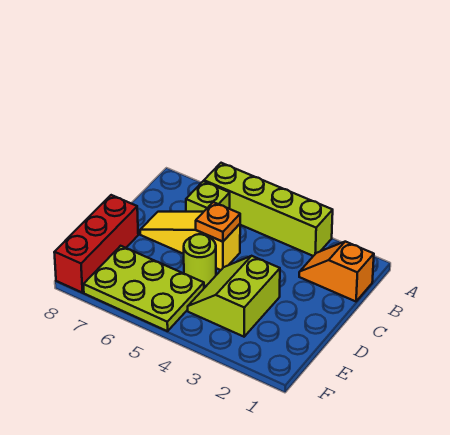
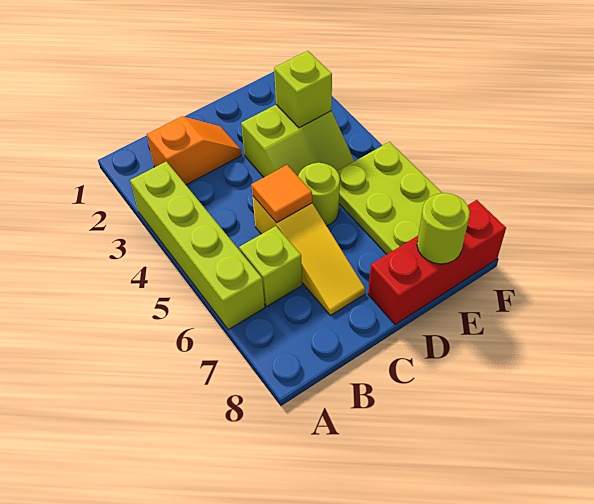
orange slope B1:B2 level 1 top 1 -> orange slope B2:C2 level 1 top B
orange plate C5 level 2 -> orange tile C5 level 2
none -> lime brick E3 level 2
none -> lime round brick E8 level 2

